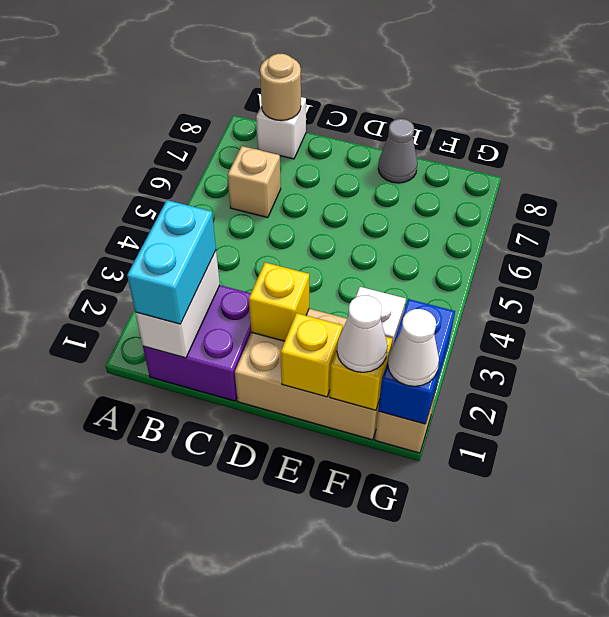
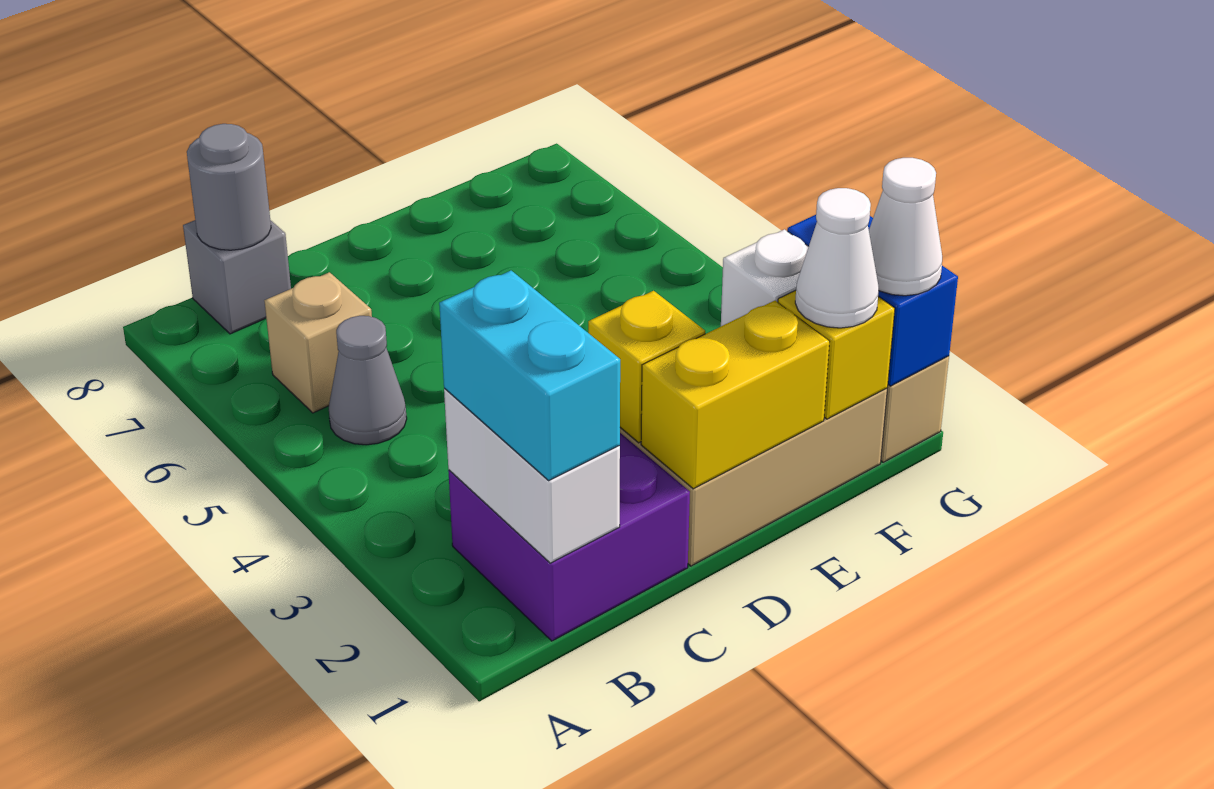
white brick B8 level 1 -> grey brick B8 level 1
tan round brick B8 level 2 -> grey round brick B8 level 2
yellow brick E1 level 2 -> yellow brick D1:E1 level 2
grey cone E8 level 1 -> grey cone B5 level 1

